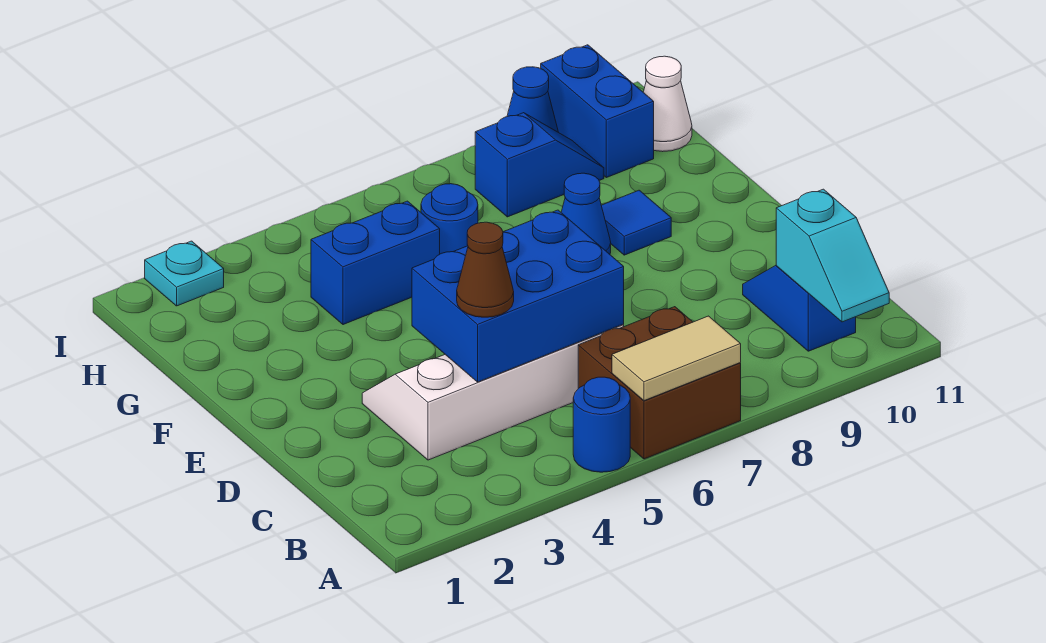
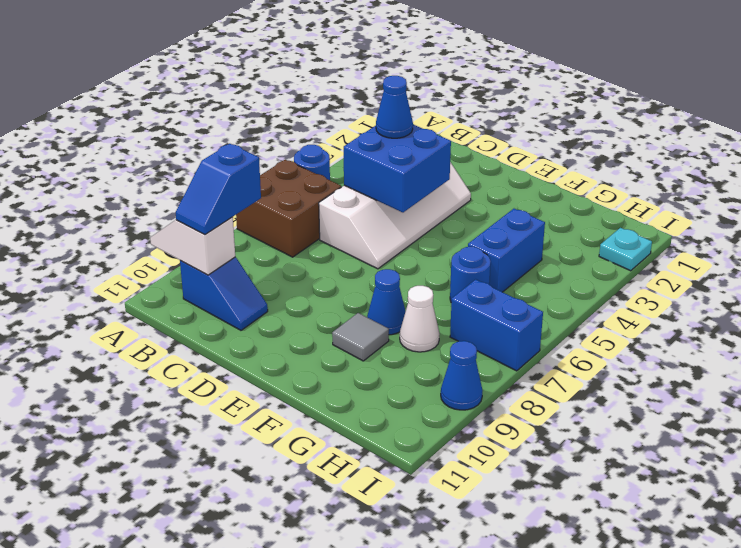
tan tile A6:A7 level 2 -> none
cyan slope A10:B10 level 2 top B -> white slope A10:B10 level 2 top B
blue brick C4:D6 level 2 -> blue brick C4:D5 level 2
brown cone C4 level 3 -> blue cone C4 level 3
blue tile F9 level 1 -> grey tile F9 level 1
blue slope H8:H9 level 1 top 8 -> blue slope B9:B10 level 3 top 9
blue brick H10:I10 level 1 -> blue brick H7:I7 level 1
white cone H11 level 1 -> white cone G8 level 1

